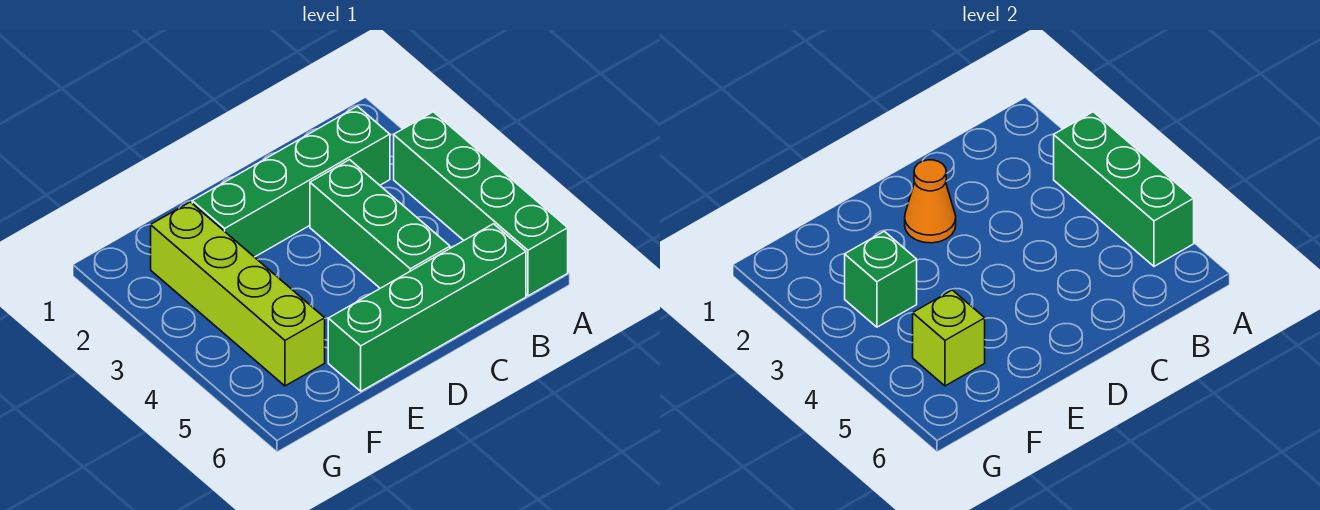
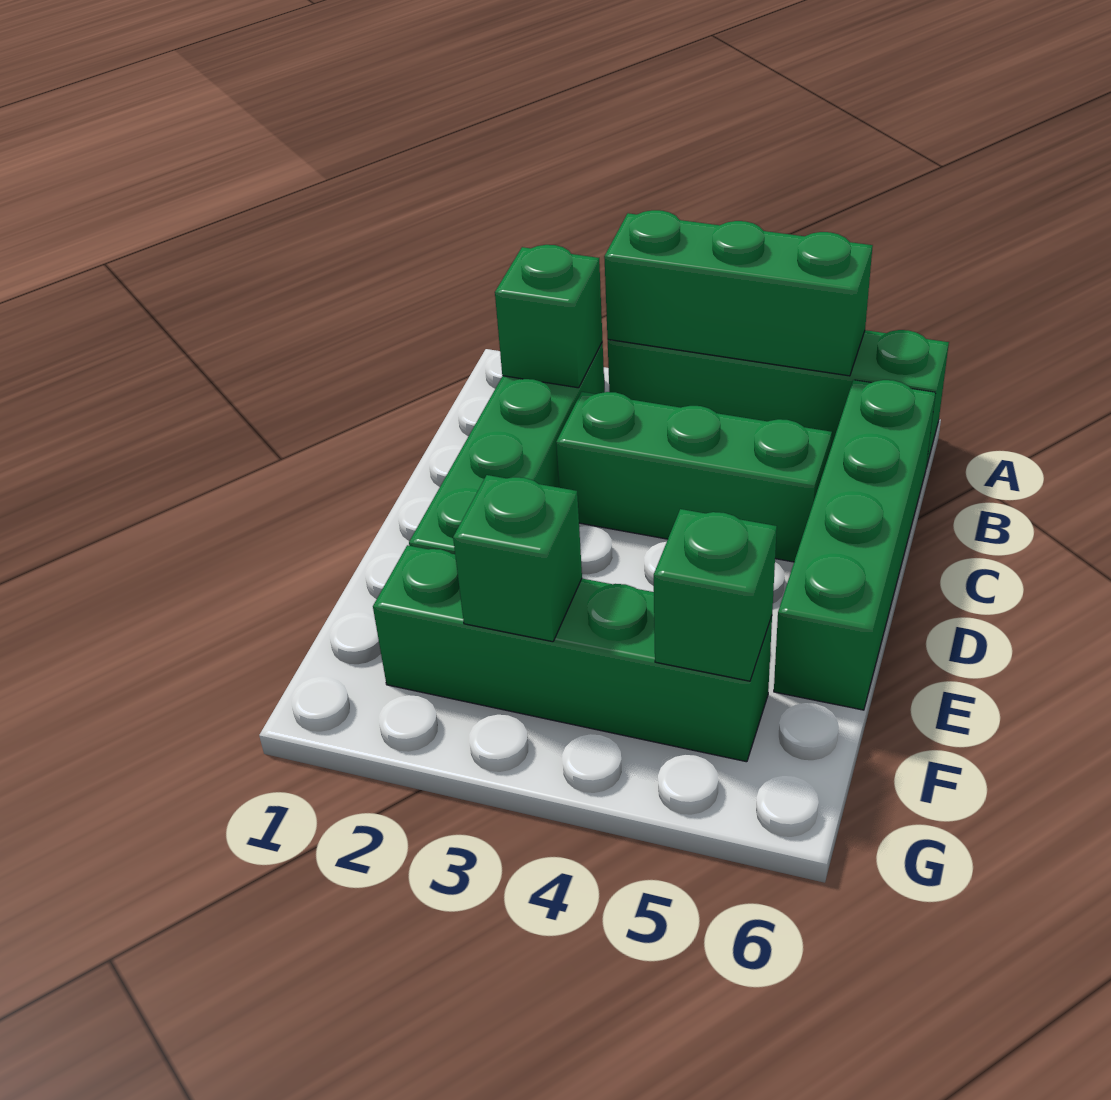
none -> green brick B2 level 2
orange cone D2 level 2 -> none
lime brick F2:F5 level 1 -> green brick F2:F5 level 1
lime brick F5 level 2 -> green brick F5 level 2

